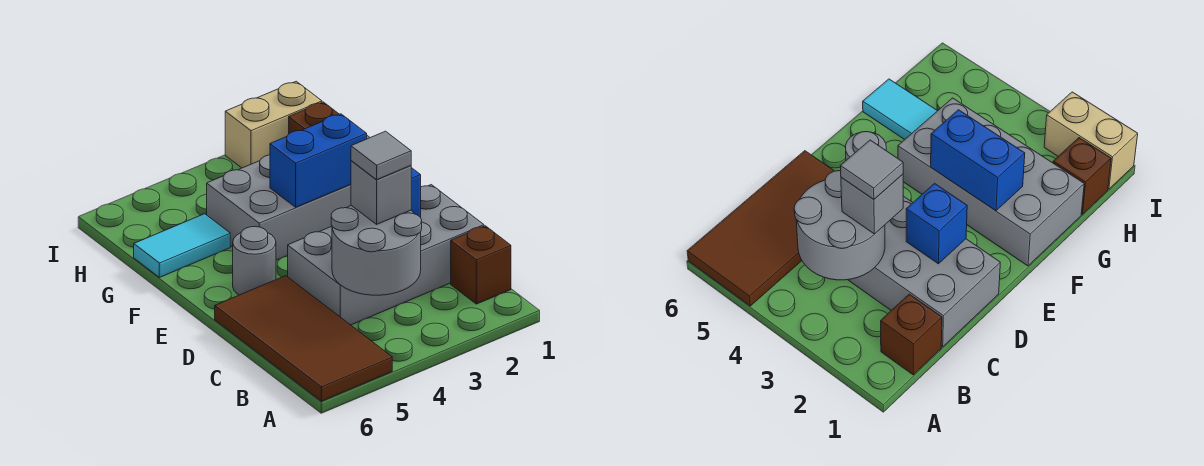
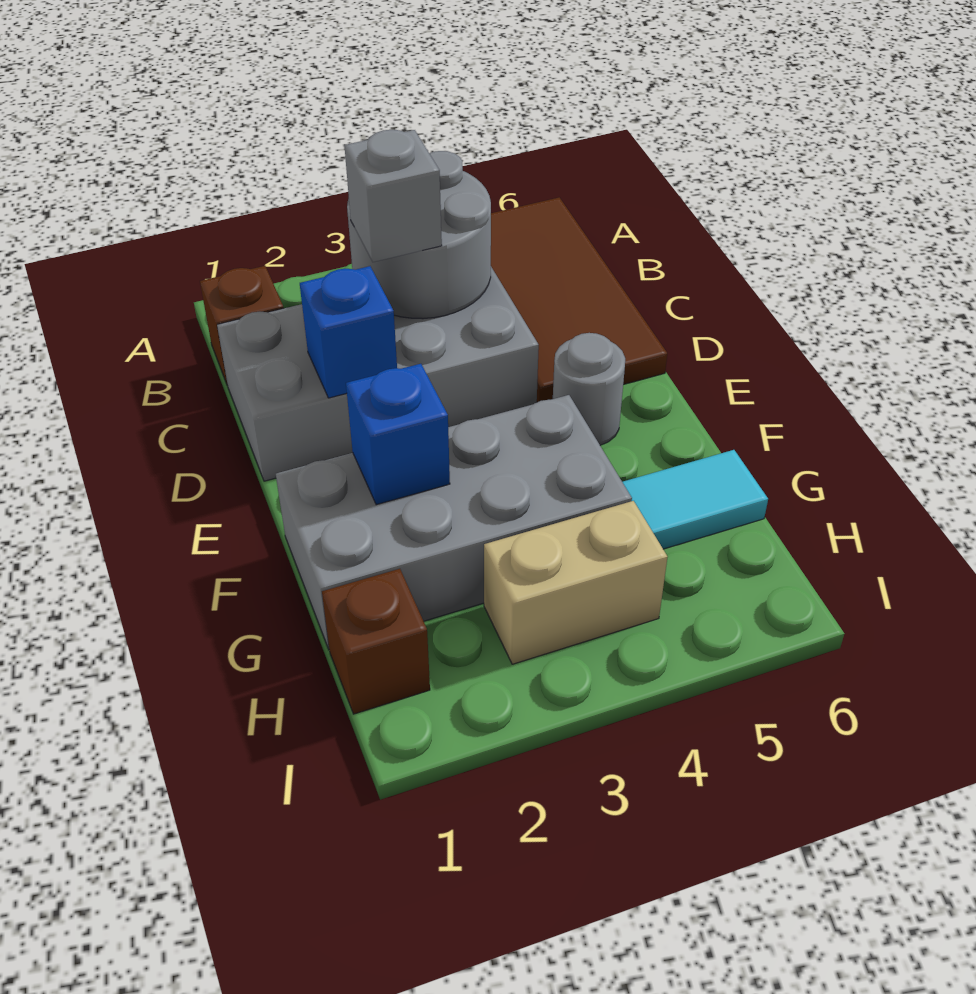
grey tile C3 level 4 -> none
blue brick F2:F3 level 2 -> blue brick F2 level 2
tan brick I1:I2 level 1 -> tan brick H3:H4 level 1

